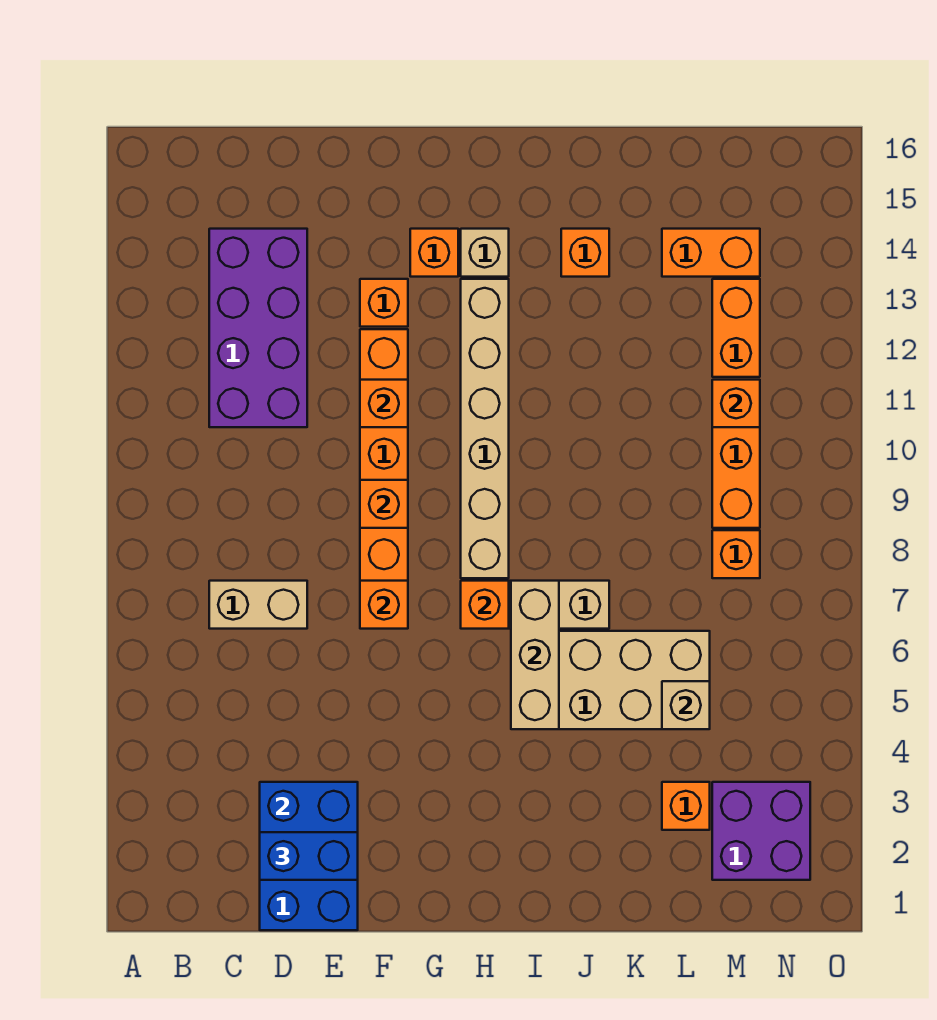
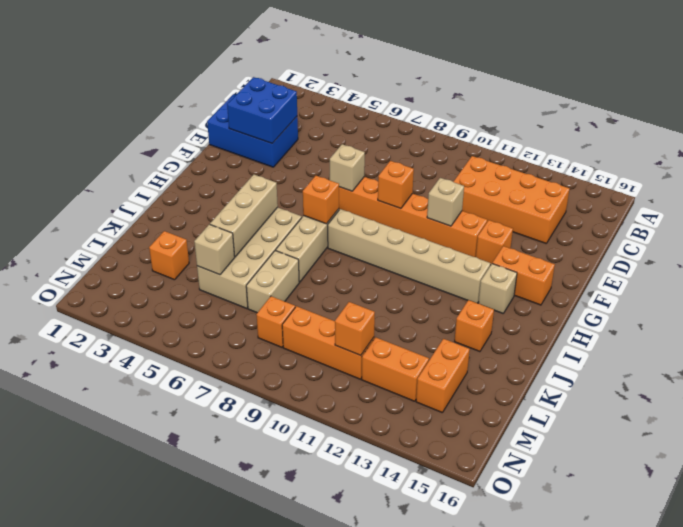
tan brick C7:D7 level 1 -> tan brick K7:L7 level 1
purple brick C11:D14 level 1 -> orange brick C11:D14 level 1
blue brick D2:E2 level 3 -> none
orange brick F7 level 2 -> tan brick F7 level 2
orange brick F11 level 2 -> tan brick F11 level 2
orange brick G14 level 1 -> orange brick G14:G15 level 1
tan brick I5:I7 level 2 -> tan brick I5:K5 level 2
purple brick M2:N3 level 1 -> none

